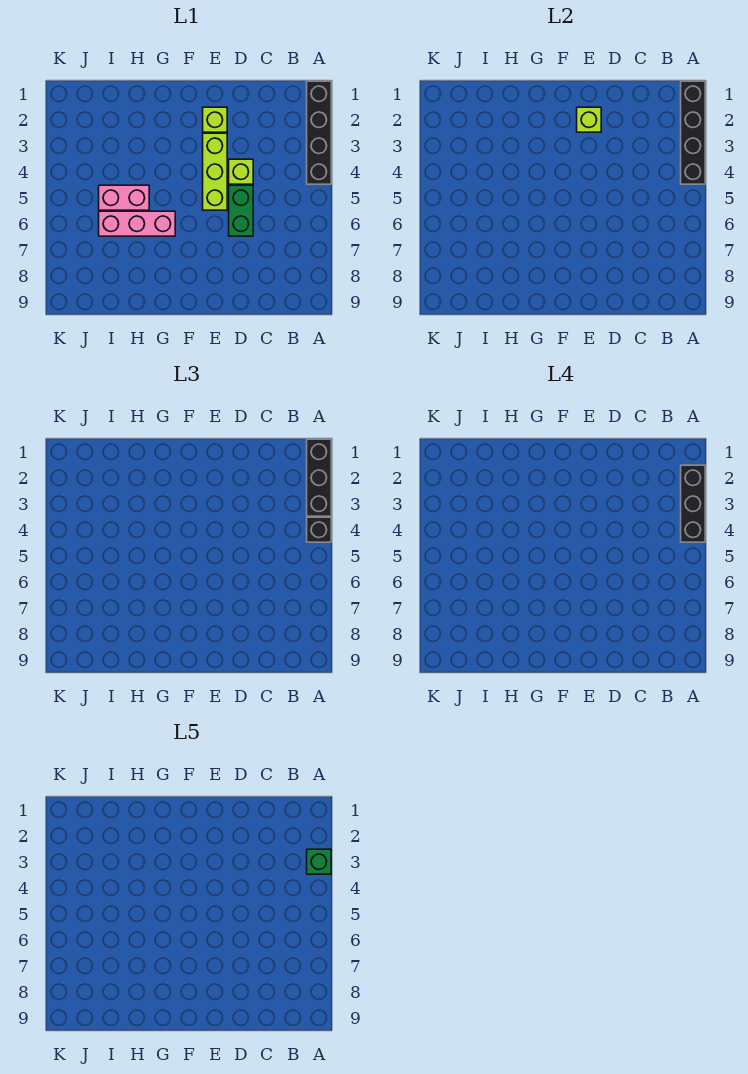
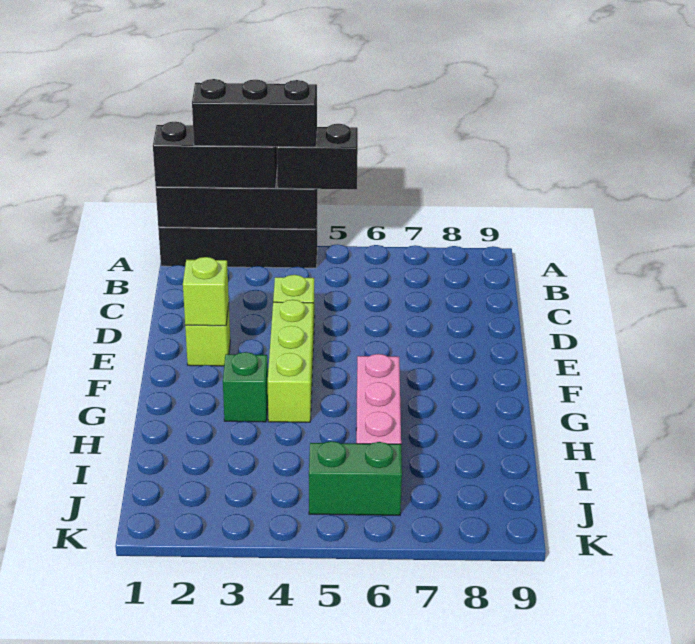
green brick A3 level 5 -> green brick G3 level 1
black brick A4 level 3 -> black brick A4:A5 level 3
green brick D5:D6 level 1 -> green brick J5:J6 level 1
lime brick E3:E5 level 1 -> lime brick E4:G4 level 1
pink brick H5:I5 level 1 -> none

